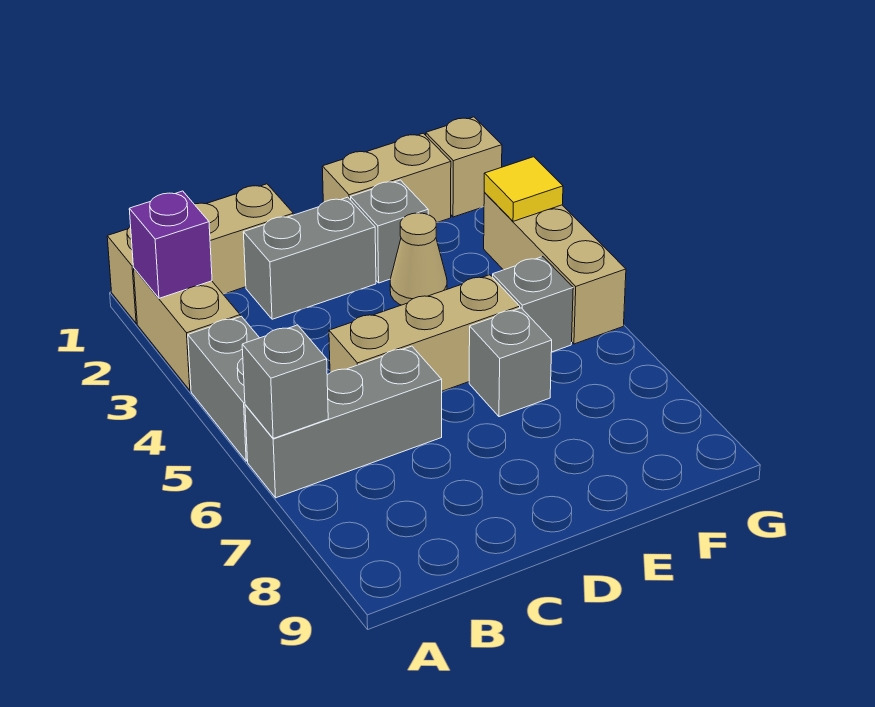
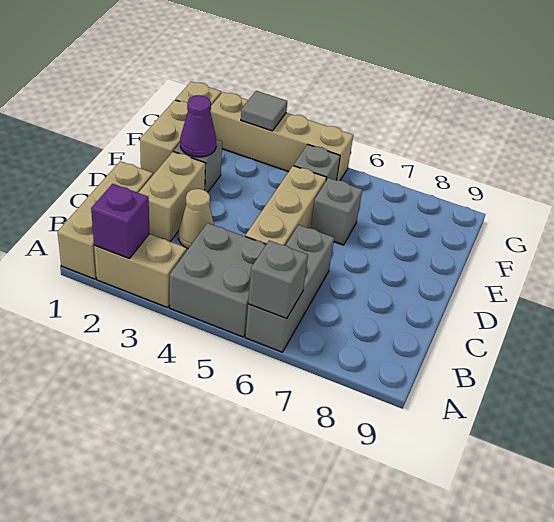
grey brick A4:A5 level 1 -> grey brick A4:B5 level 1
grey brick C2:D2 level 1 -> tan brick C2:D2 level 1
none -> purple cone E2 level 2
tan cone E3 level 1 -> tan cone C3 level 1
tan brick G3:G5 level 1 -> tan brick G2:G5 level 1
yellow tile G3 level 2 -> grey tile G3 level 2

